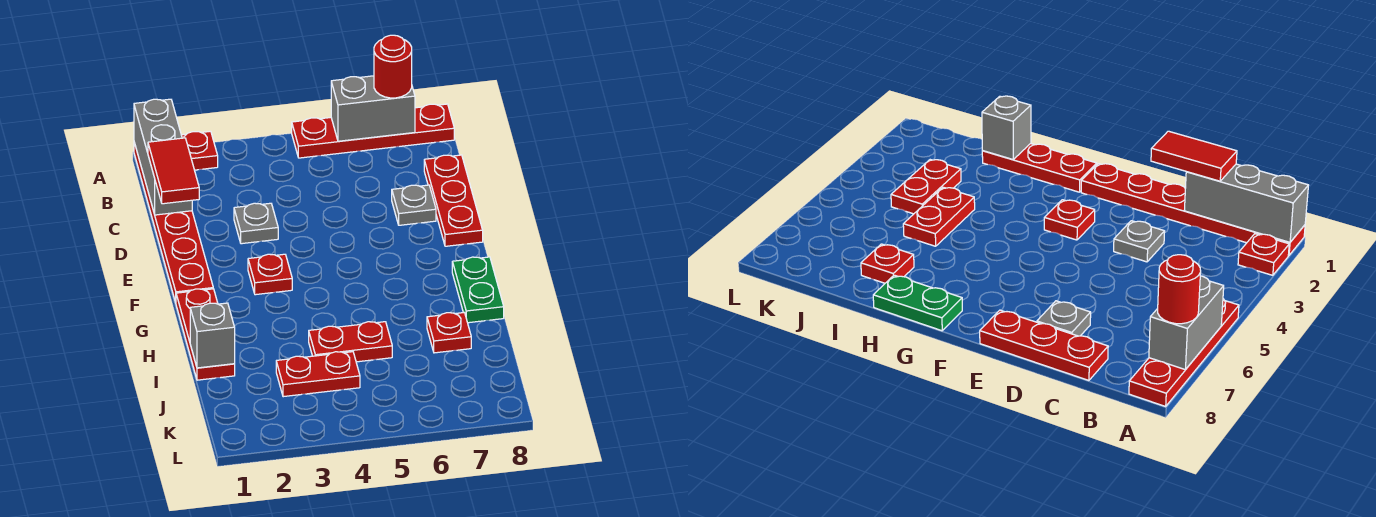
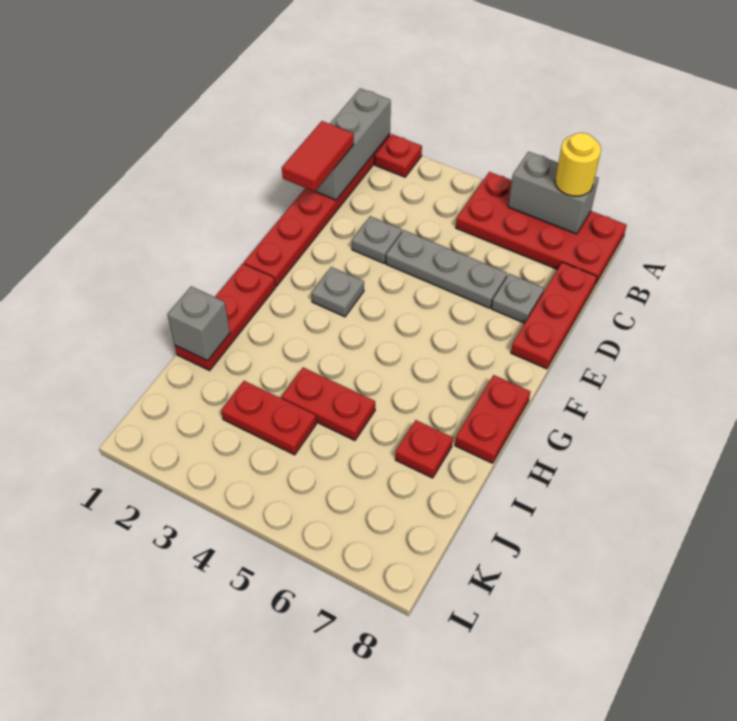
red plate A5:A8 level 1 -> red plate A5:B8 level 1
red round brick A7 level 3 -> yellow round brick A7 level 3
none -> grey plate D4:D6 level 1
red plate F3 level 1 -> grey plate F3 level 1
green plate G8:H8 level 1 -> red plate G8:H8 level 1

